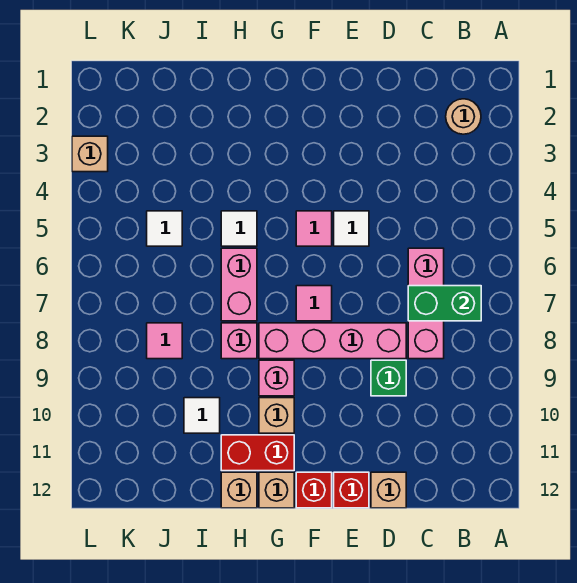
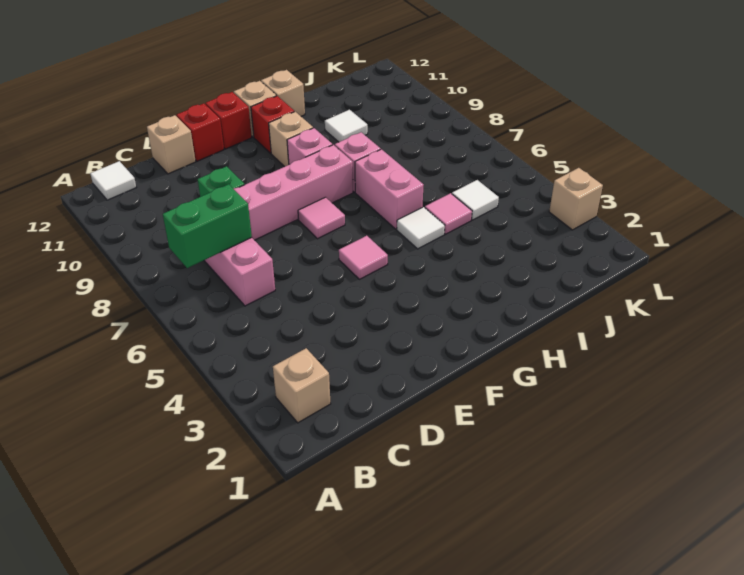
tan round brick B2 level 1 -> tan brick B2 level 1
white tile E5 level 1 -> white tile B12 level 1
red brick G11:H11 level 1 -> red brick G11 level 1
pink tile J8 level 1 -> pink tile I5 level 1

